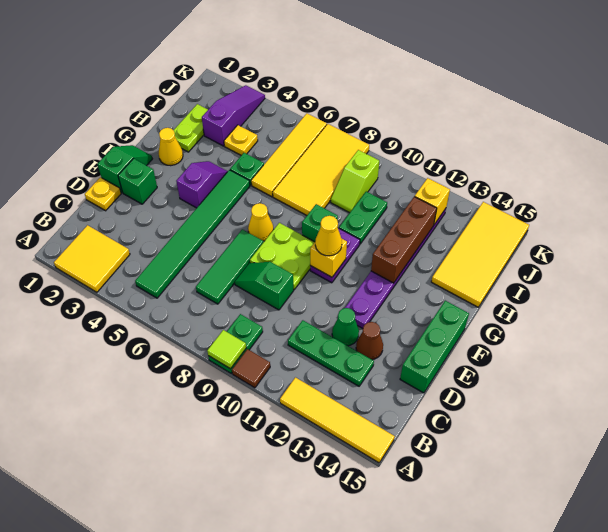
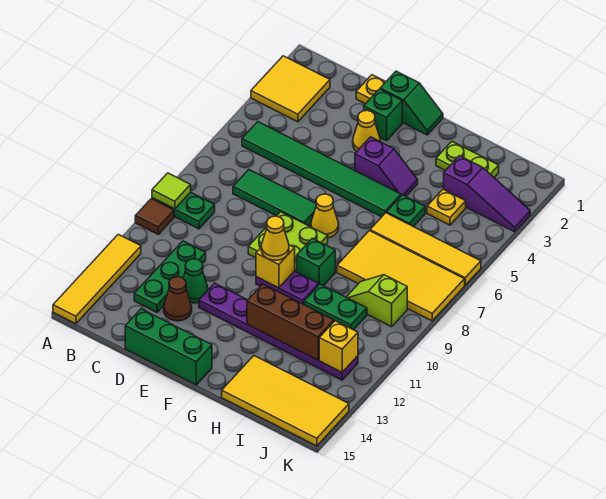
green slope D8:D9 level 1 top 9 -> none
yellow cone G2 level 1 -> yellow cone E3 level 1

